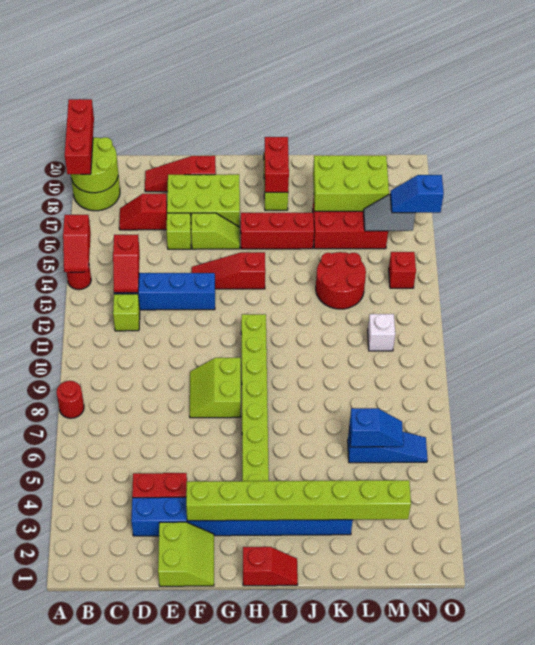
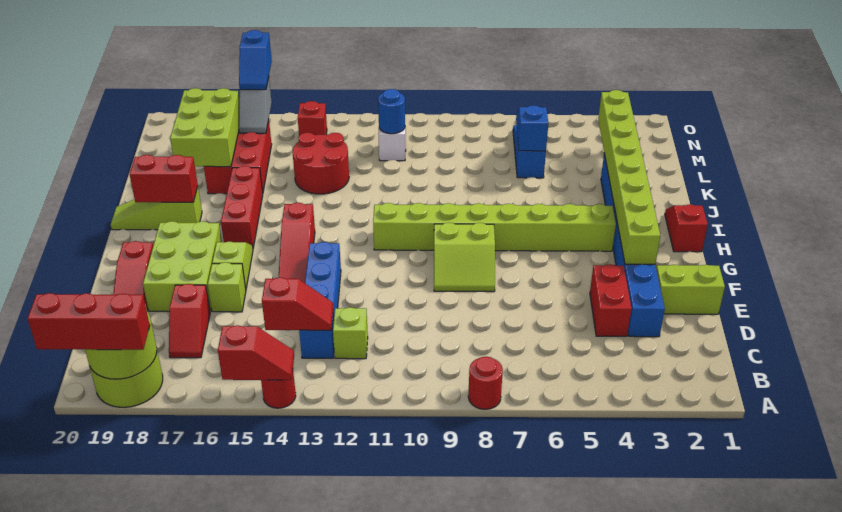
none -> blue round brick M11 level 2

